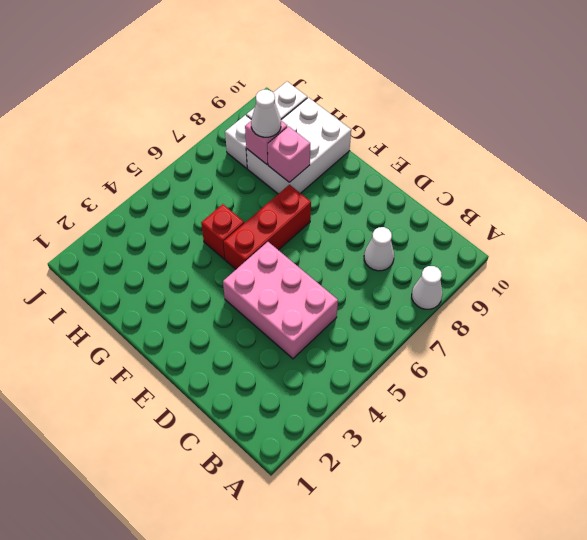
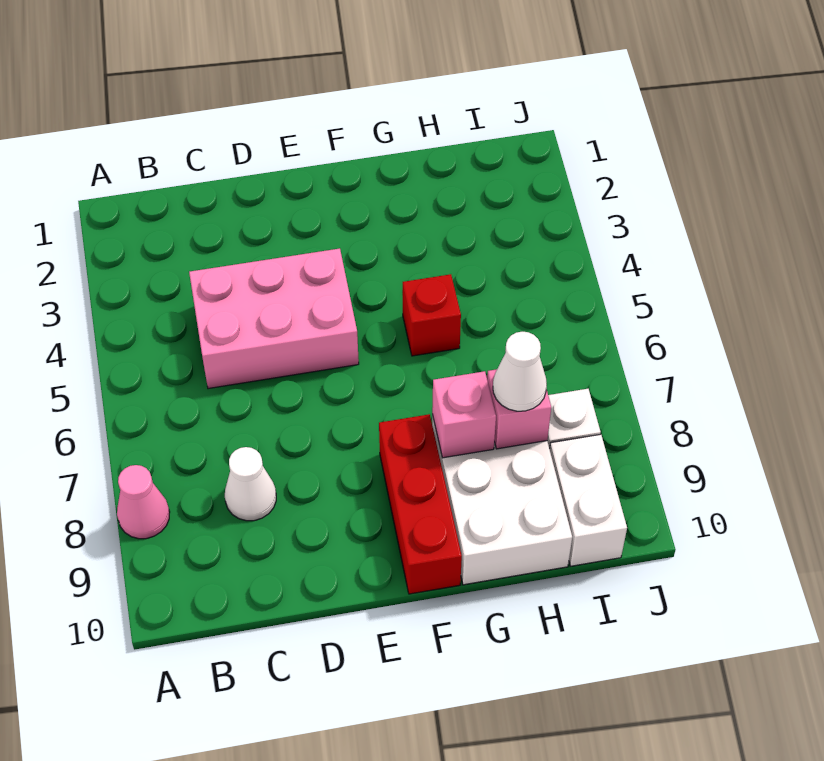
white cone A8 level 1 -> pink cone A8 level 1
red brick F5:F7 level 1 -> red brick F8:F10 level 1

